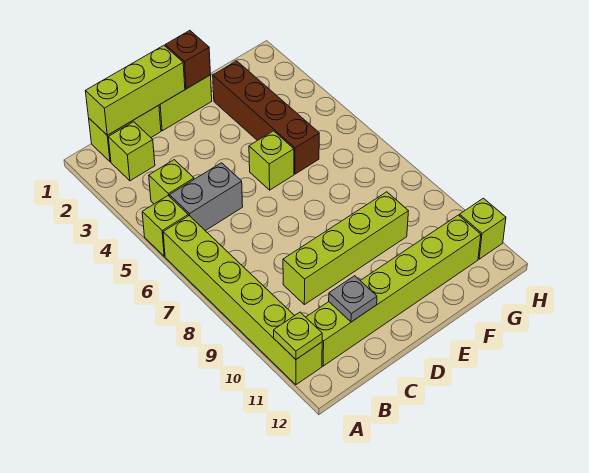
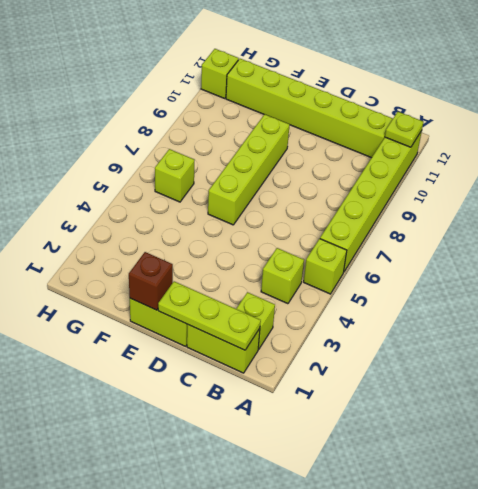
lime brick B1:D1 level 2 -> lime plate B1:D1 level 2
grey brick B5:C5 level 1 -> none
lime brick C9:F9 level 1 -> lime brick E6:E9 level 1
grey plate C11 level 2 -> none
lime brick E5 level 1 -> lime brick G6 level 1
brown brick F2:F5 level 1 -> none

